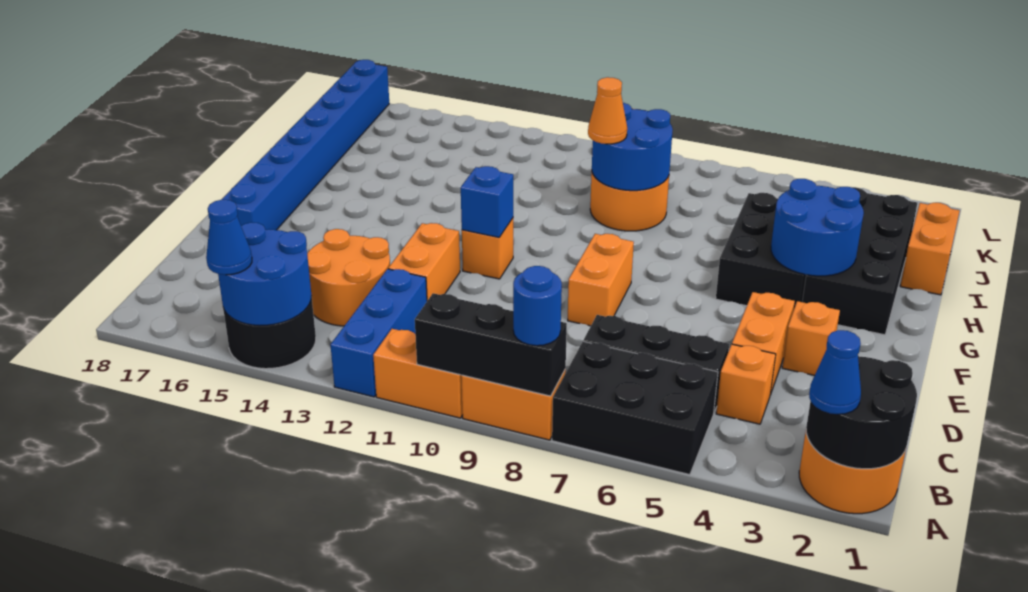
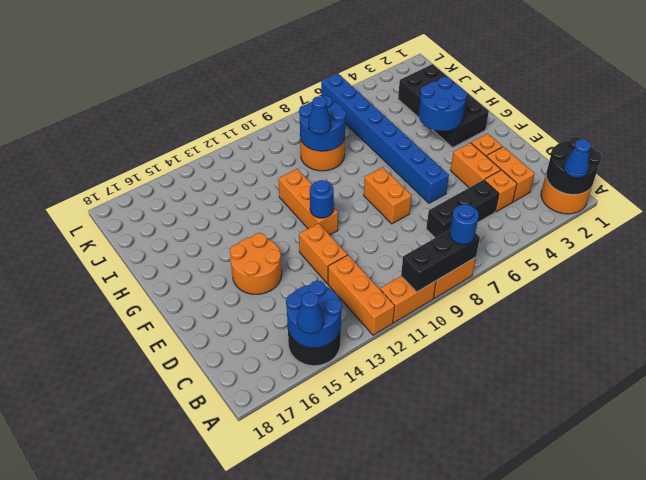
black brick A5:B7 level 1 -> none
blue brick A12:C12 level 1 -> orange brick A12:C12 level 1
orange round brick C13:D14 level 1 -> orange round brick E14:F15 level 1
blue brick E17:L17 level 1 -> blue brick E6:L6 level 1
orange brick F11 level 1 -> orange brick F11:H11 level 1
blue brick F11 level 2 -> blue round brick F11 level 2
black brick G4:I5 level 1 -> none
orange brick I1:J1 level 1 -> orange brick C3:D3 level 1
orange cone I9 level 3 -> blue cone I9 level 3

